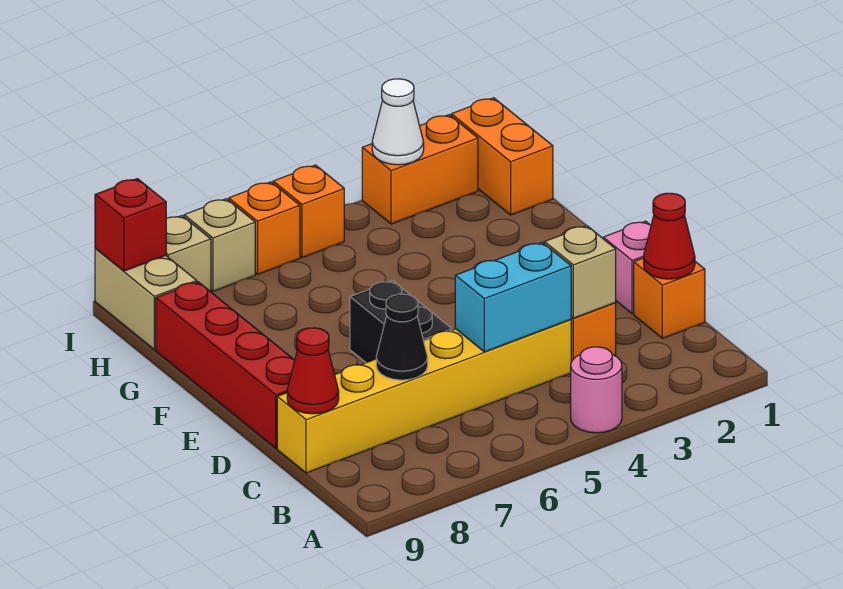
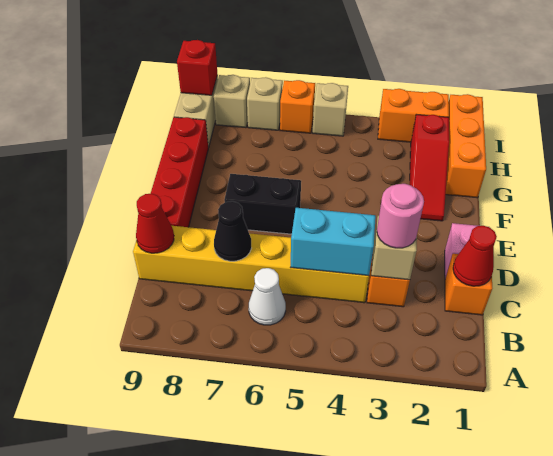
pink round brick A4 level 1 -> pink round brick C3 level 3
black brick D6:E6 level 1 -> black brick E6:E7 level 1
none -> red slope F2:H2 level 1 top H
orange brick H1:I1 level 1 -> orange brick G1:I1 level 1
white cone I3 level 2 -> white cone B6 level 1
orange brick I5 level 1 -> tan brick I5 level 1

